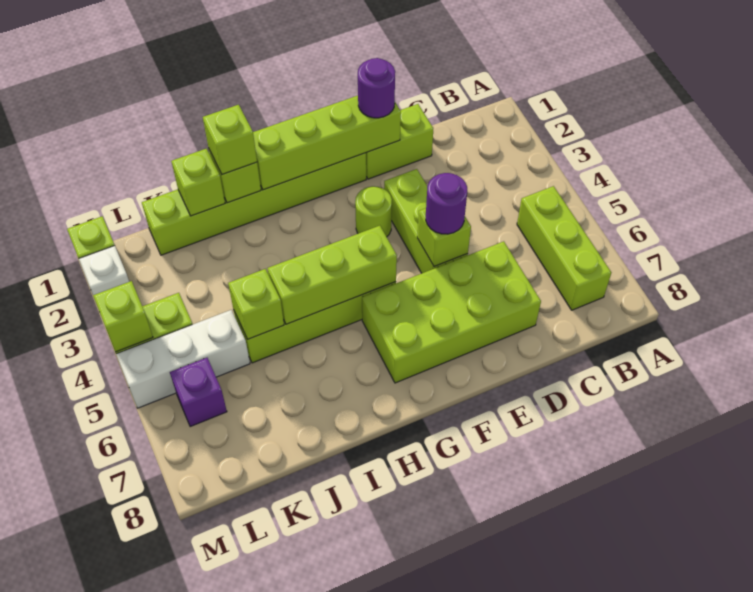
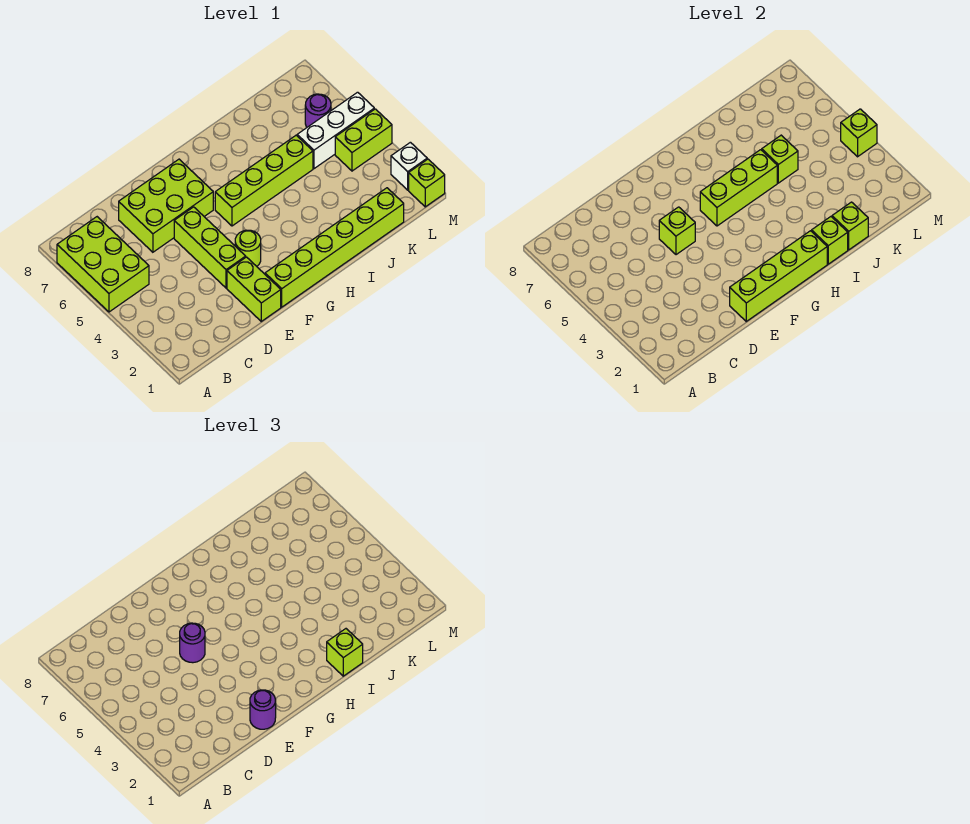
lime brick B5:B7 level 1 -> lime brick A5:B7 level 1
lime brick D1:E1 level 1 -> lime brick E1:E2 level 1
lime brick D6:G7 level 1 -> lime brick D6:F7 level 1
purple brick L6 level 1 -> purple round brick L6 level 1

